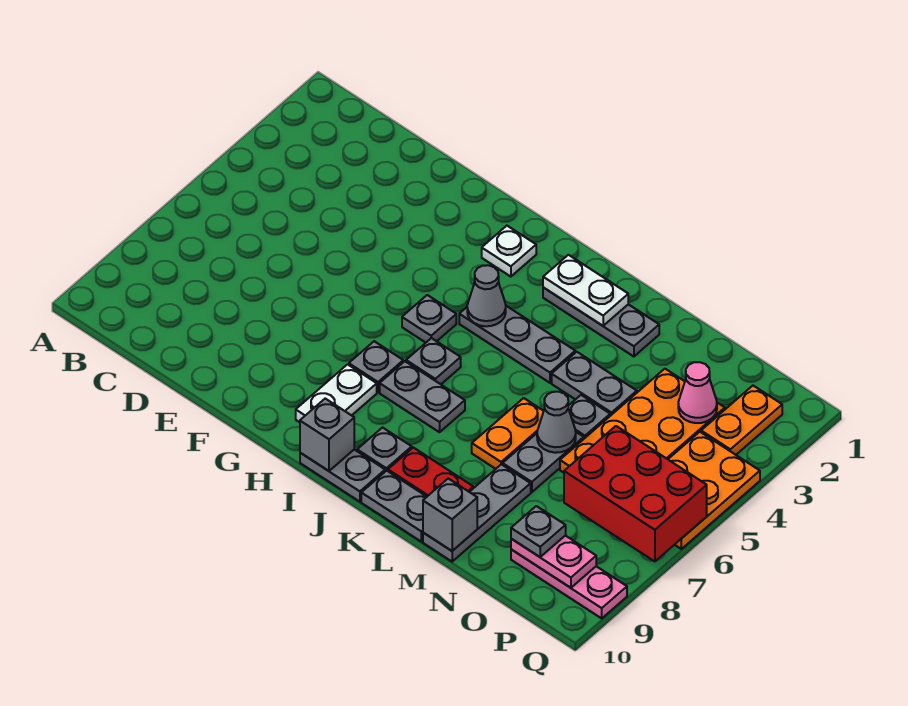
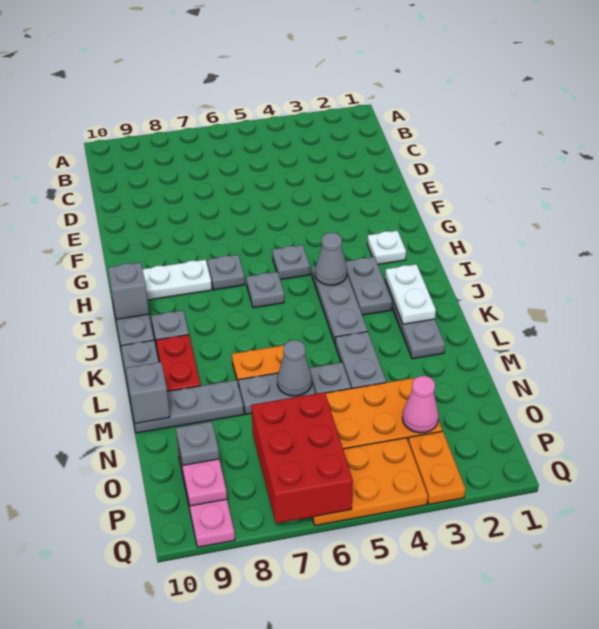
grey plate I7:J7 level 1 -> grey plate I3:J3 level 1
orange plate P2:P3 level 1 -> orange plate P3:Q3 level 1

